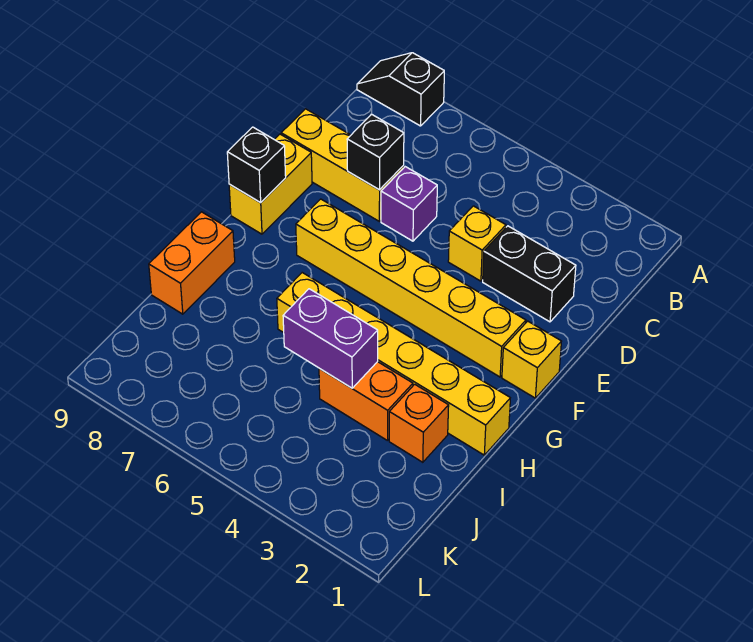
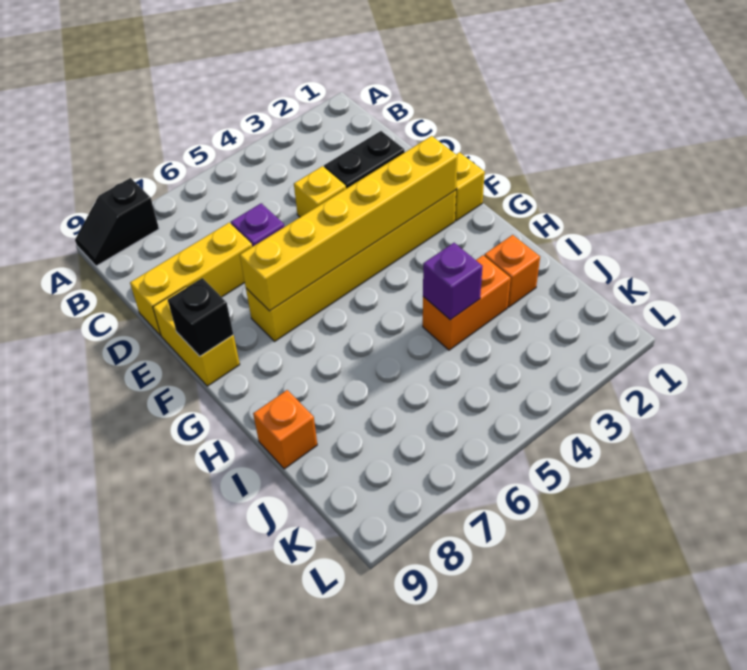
black brick D7 level 2 -> none
yellow brick H1:H6 level 1 -> yellow brick F2:F7 level 2
orange brick H9:I9 level 1 -> orange brick I9 level 1
purple brick I4:I5 level 2 -> purple brick I4 level 2

